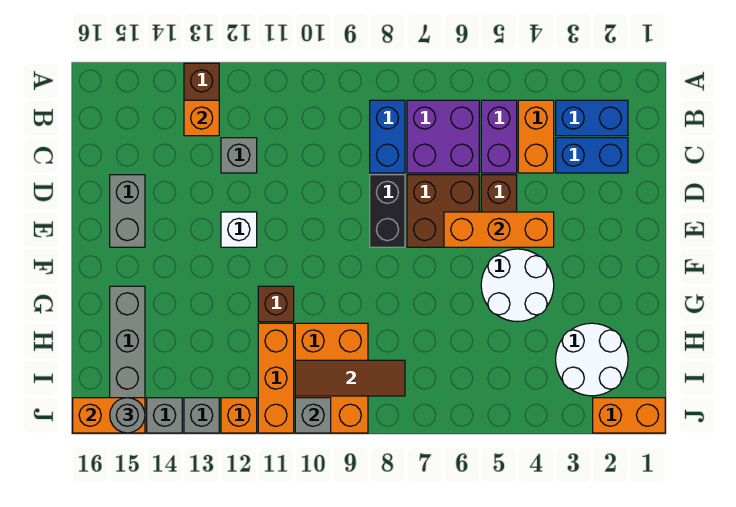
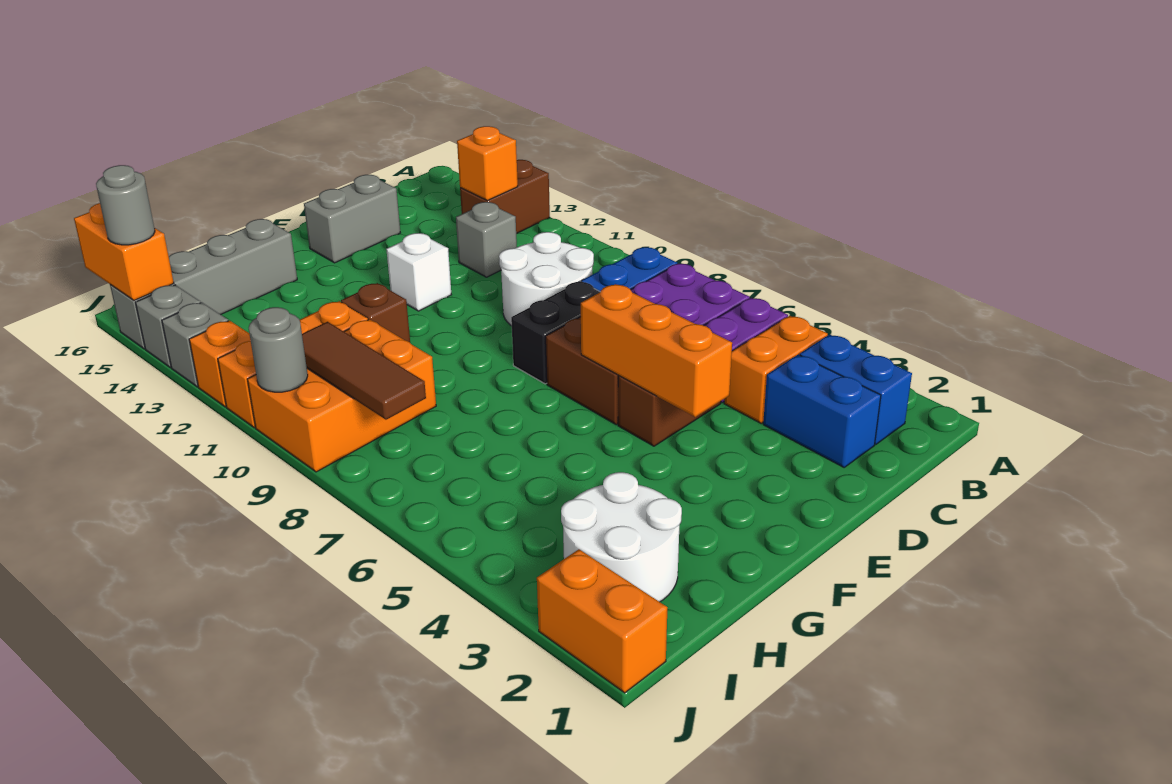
white round brick F4:G5 level 1 -> white round brick C9:D10 level 1
grey brick J10 level 2 -> grey round brick J10 level 2

